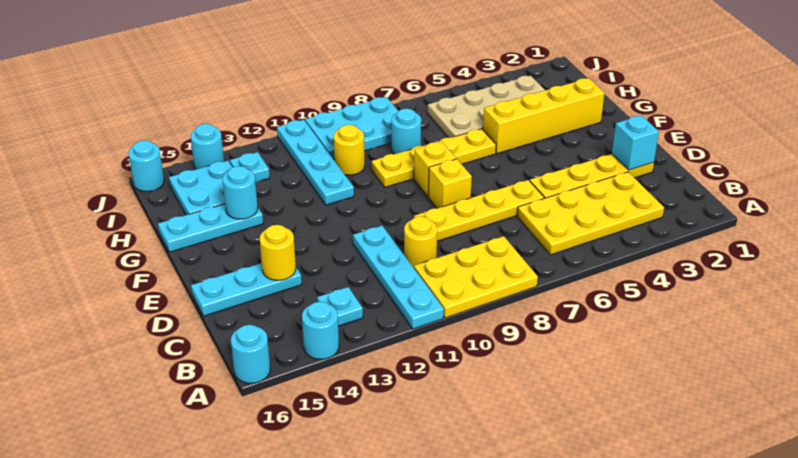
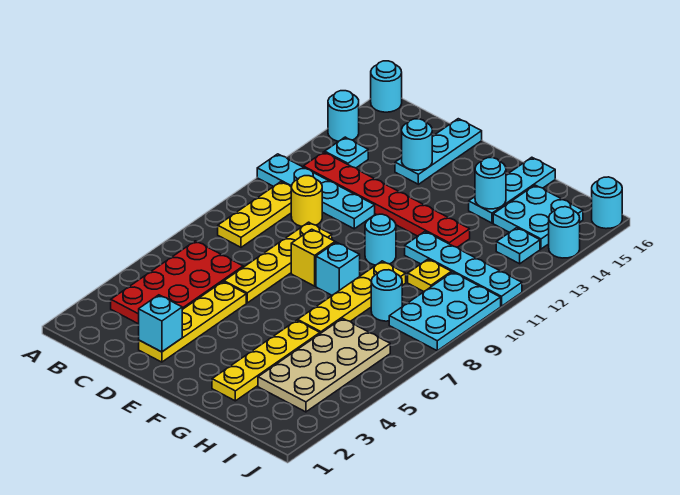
yellow plate A8:B10 level 1 -> yellow plate B8:B10 level 1
yellow plate B3:C6 level 1 -> red plate B3:C6 level 1
none -> red plate B12:G12 level 1
yellow round brick D14 level 2 -> cyan round brick D14 level 2
yellow brick F8 level 1 -> cyan brick F8 level 1
none -> cyan round brick F10 level 1
yellow brick G2:G5 level 1 -> yellow plate G2:G5 level 1
yellow round brick H10 level 1 -> yellow plate H10 level 1

